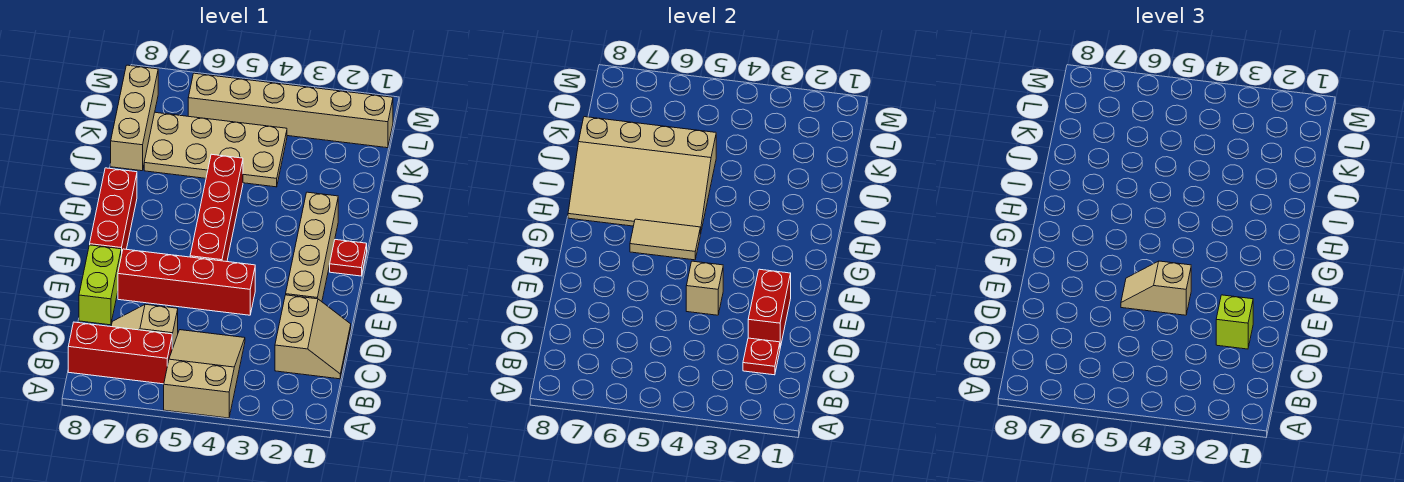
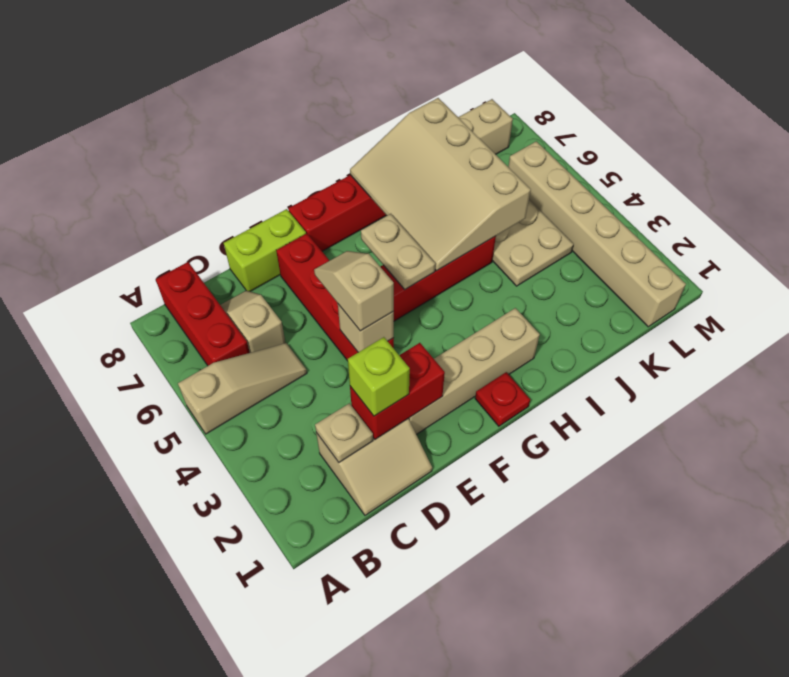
tan slope A4:C5 level 1 top A -> tan slope A5:C5 level 1 top A
red plate C2 level 2 -> tan plate C2 level 2
tan tile G5:G6 level 2 -> tan plate G5:G6 level 2

